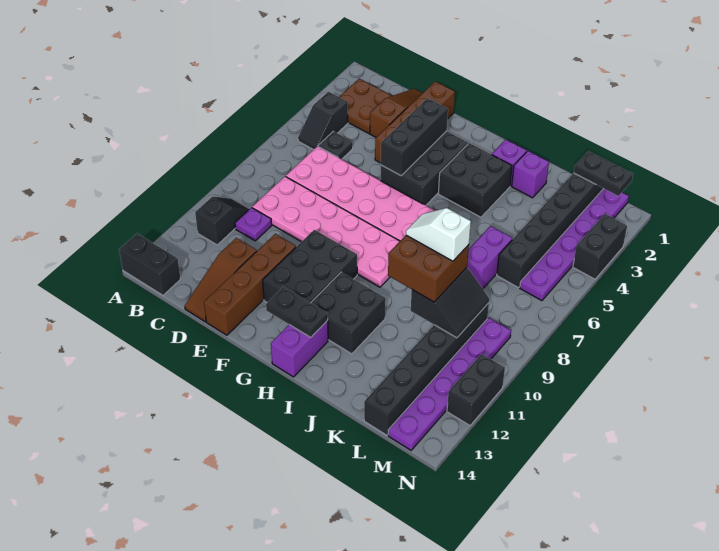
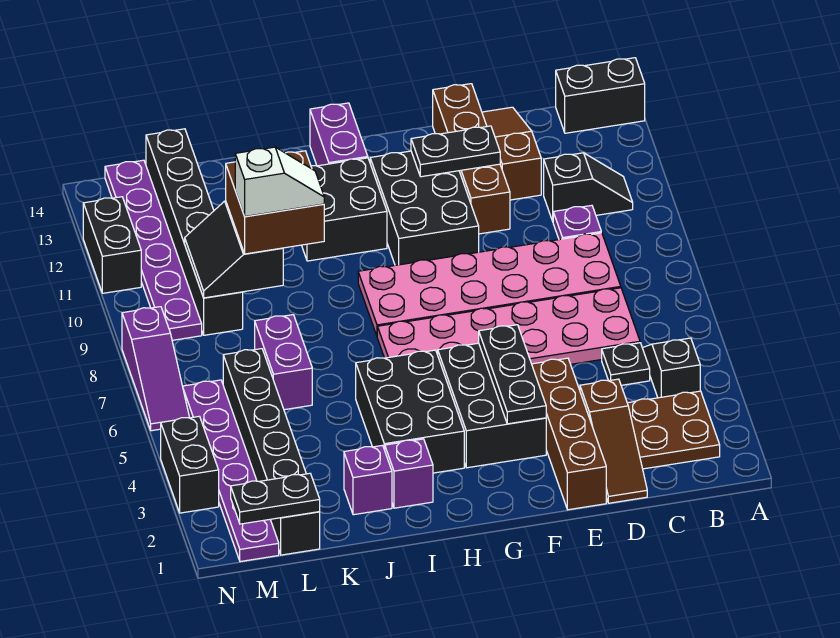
black slope B10:B11 level 1 top 11 -> black slope B11:C11 level 1 top C
black brick F3:F5 level 2 -> black plate F3:F5 level 2
black plate G13:H13 level 2 -> black plate E12:F12 level 2
black brick H3:I4 level 1 -> black brick H3:I5 level 1
none -> purple slope N6:N8 level 1 top 8

